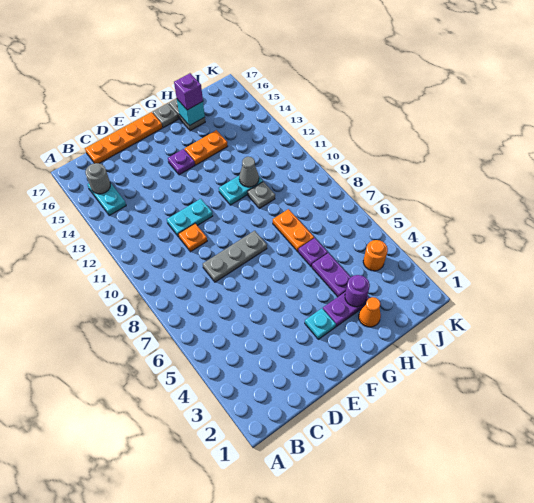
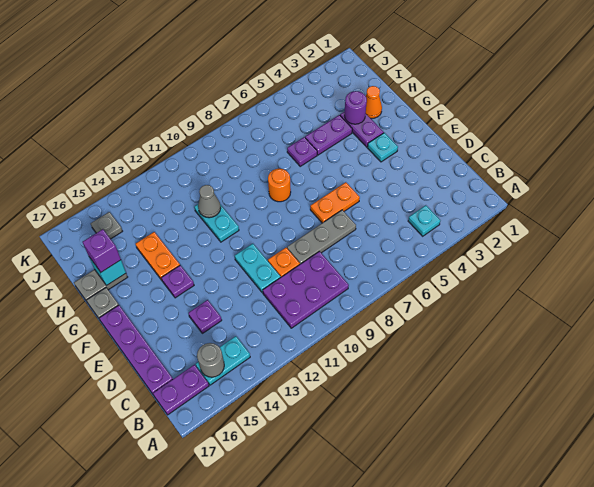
none -> cyan plate B4 level 1
none -> purple plate B9:C11 level 1
none -> purple plate B16:B17 level 1
orange plate C17:F17 level 1 -> purple plate C17:F17 level 1
grey plate D8:F8 level 1 -> grey plate D7:D9 level 1
none -> purple plate D14 level 1
orange plate H7:H8 level 1 -> orange plate E6:E7 level 1
grey plate H10 level 1 -> grey plate J15 level 1
orange round brick J4 level 1 -> orange round brick G8 level 1

